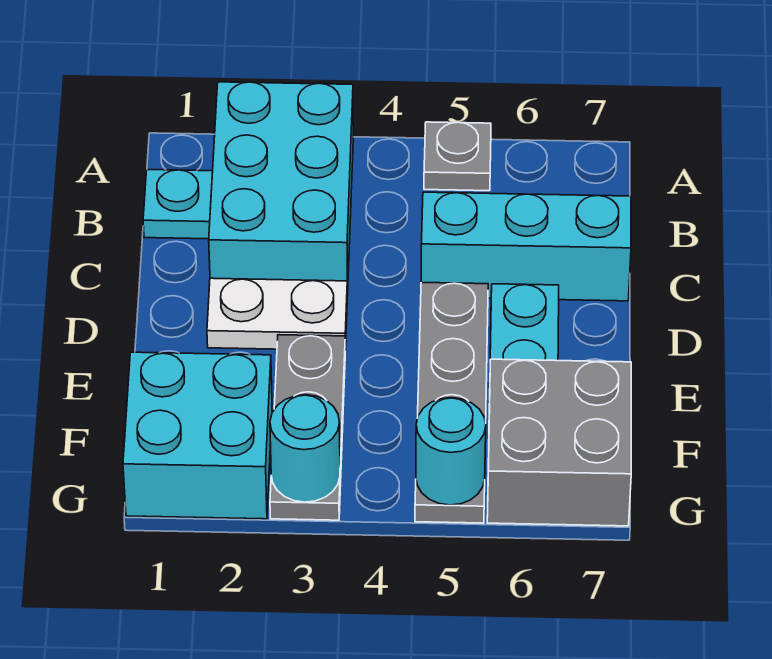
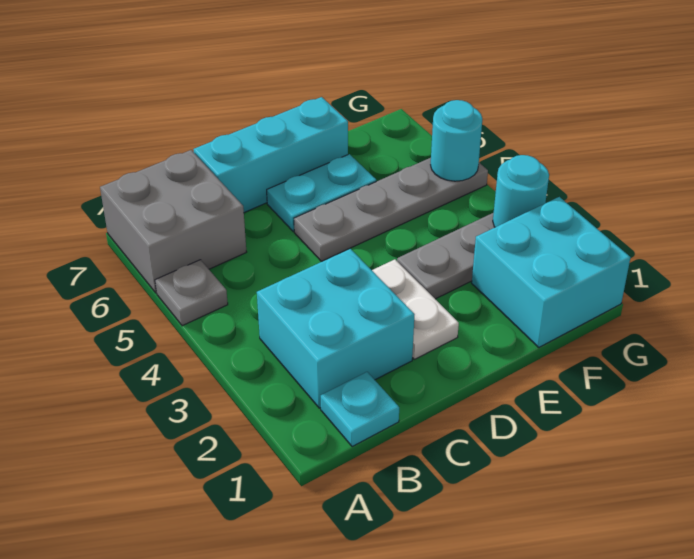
cyan brick A2:C3 level 1 -> cyan brick B2:C3 level 1
cyan brick C5:C7 level 1 -> cyan brick C7:E7 level 1
grey brick F6:G7 level 1 -> grey brick A6:B7 level 1

